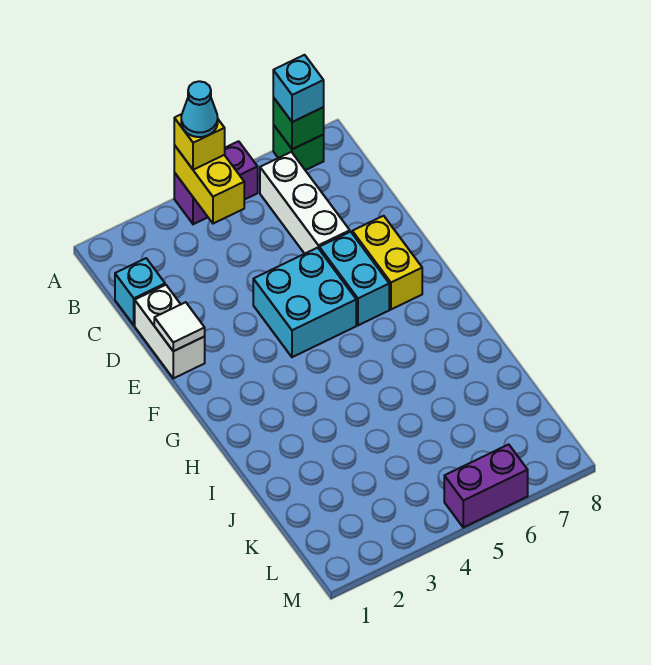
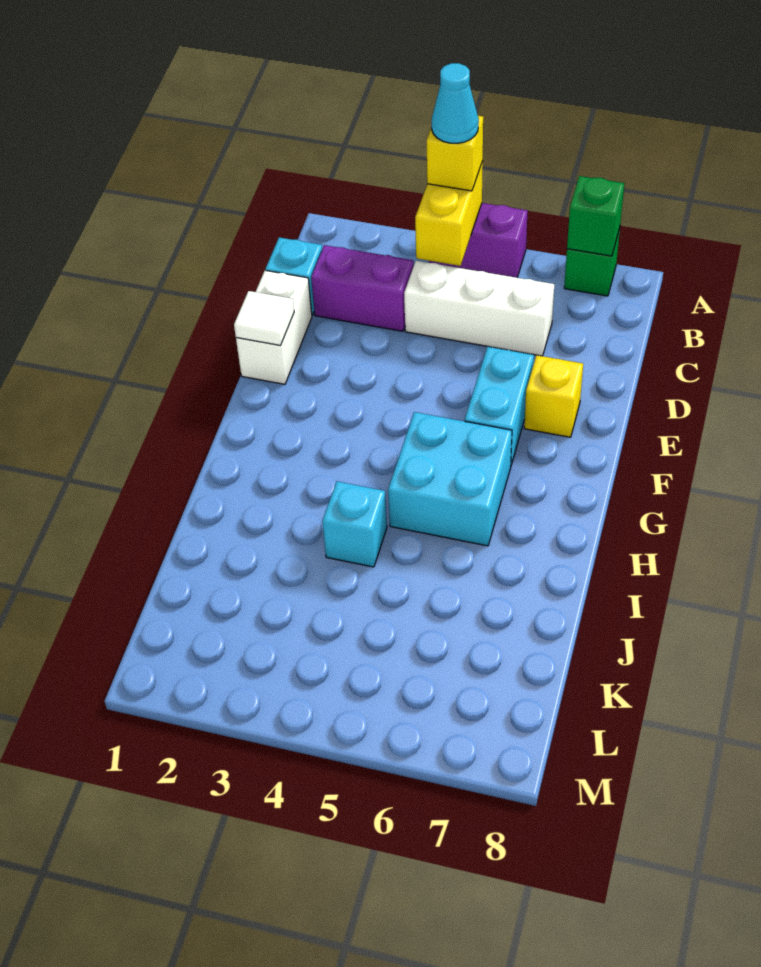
cyan brick A7 level 3 -> cyan brick I4 level 1
white brick B6:D6 level 1 -> white brick C4:C6 level 1
cyan brick E4:F5 level 1 -> cyan brick G5:H6 level 1
yellow brick E7:F7 level 1 -> yellow brick E7 level 1
purple brick M5:M6 level 1 -> purple brick C2:C3 level 1

